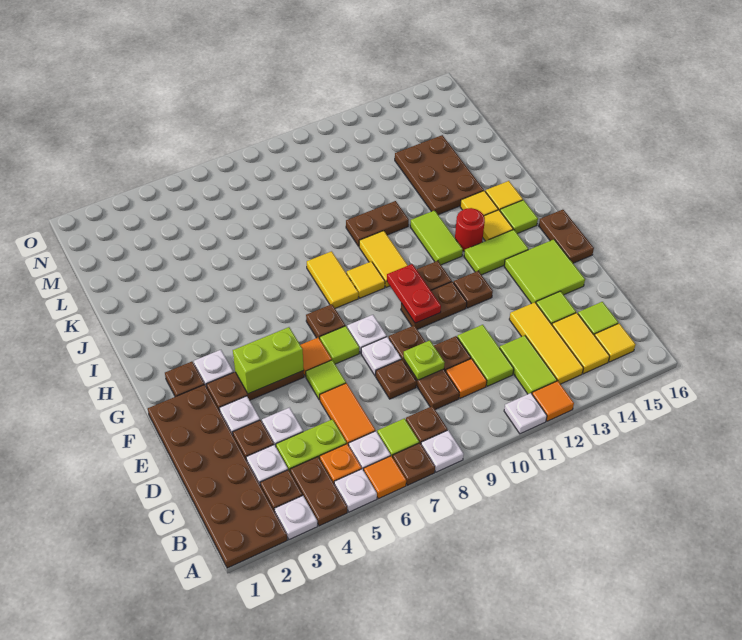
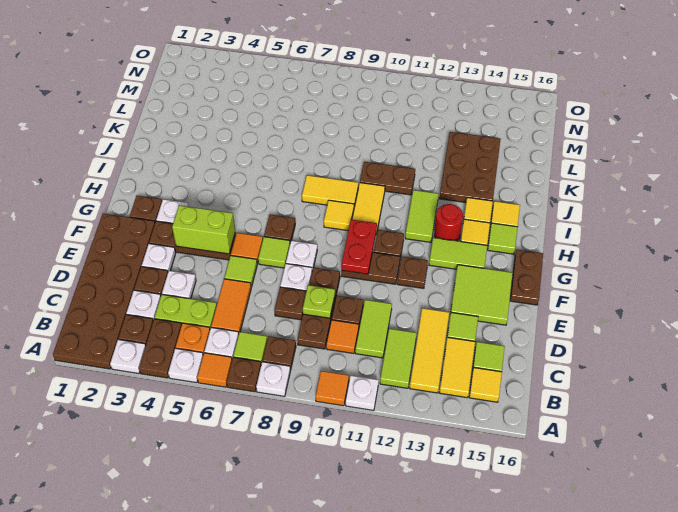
orange tile A12 level 1 -> orange tile A10 level 1
yellow tile H8:I8 level 1 -> yellow tile I8:I9 level 1

